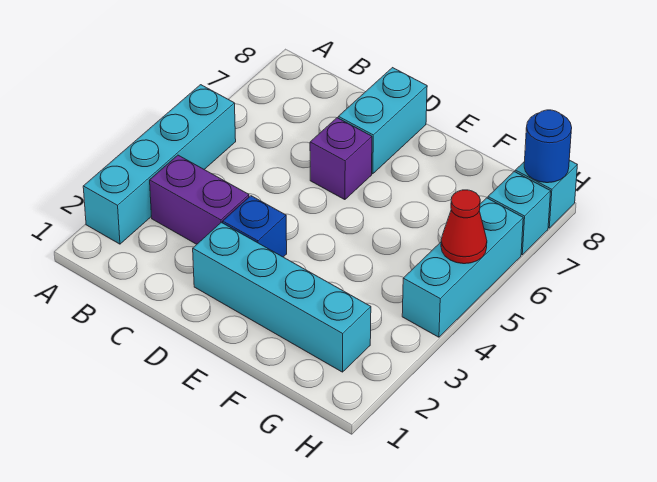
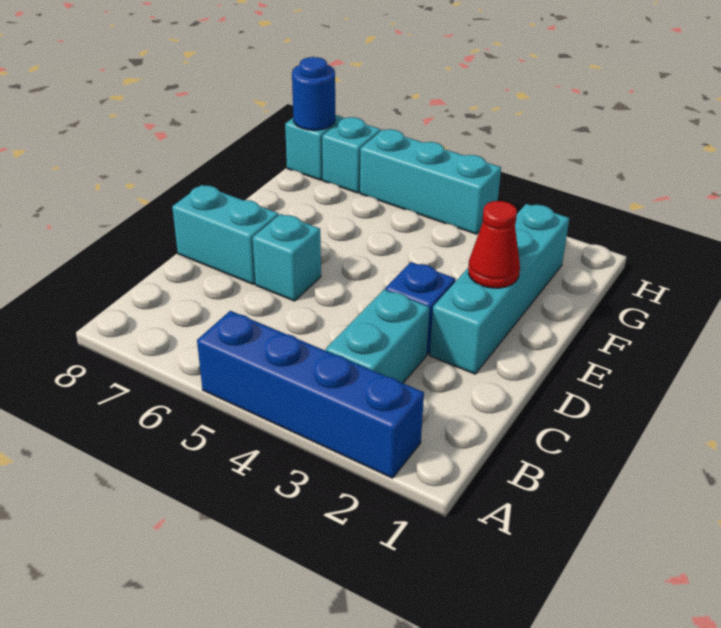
cyan brick A2:A5 level 1 -> blue brick A2:A5 level 1
purple brick B3:C3 level 1 -> cyan brick B3:C3 level 1
purple brick D6 level 1 -> cyan brick D6 level 1
red cone H5 level 2 -> red cone E2 level 2

